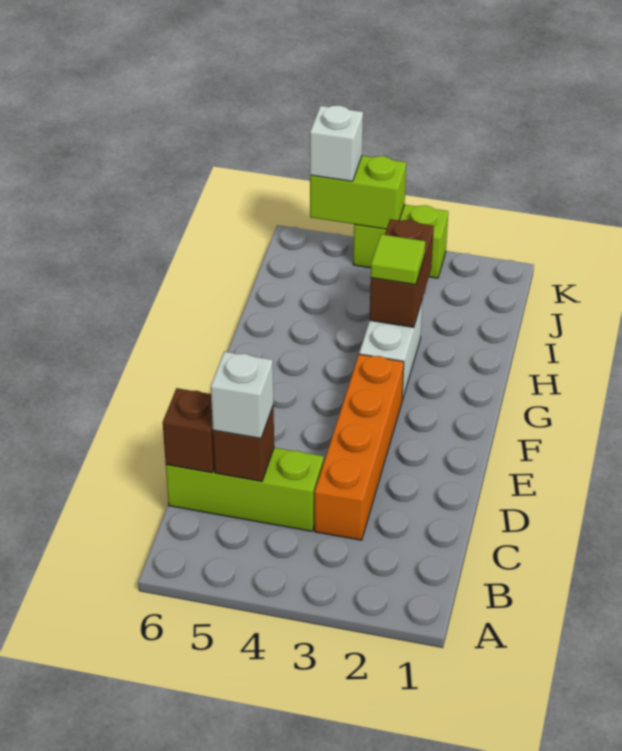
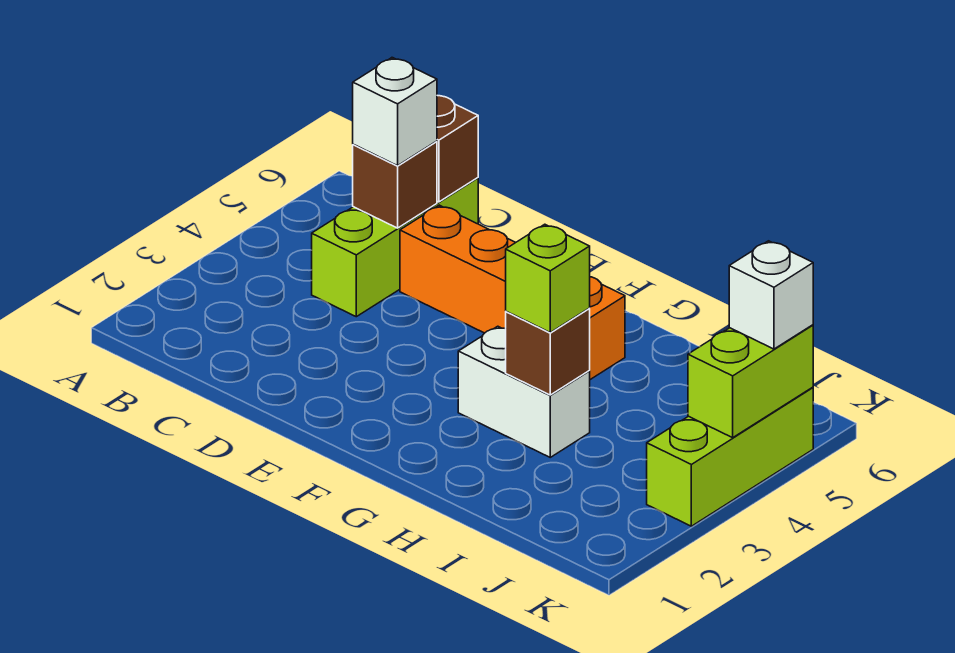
orange brick C3:F3 level 1 -> orange brick D5:G5 level 1
brown brick H3:I3 level 2 -> brown brick H3 level 2
lime tile H3 level 3 -> lime brick H3 level 3
lime brick K3:K4 level 1 -> lime brick K3:K5 level 1

